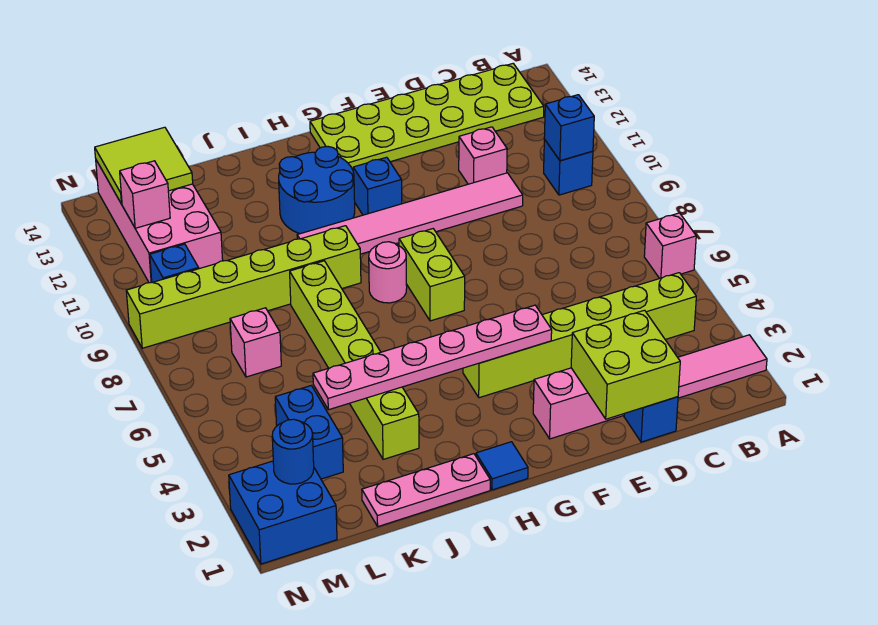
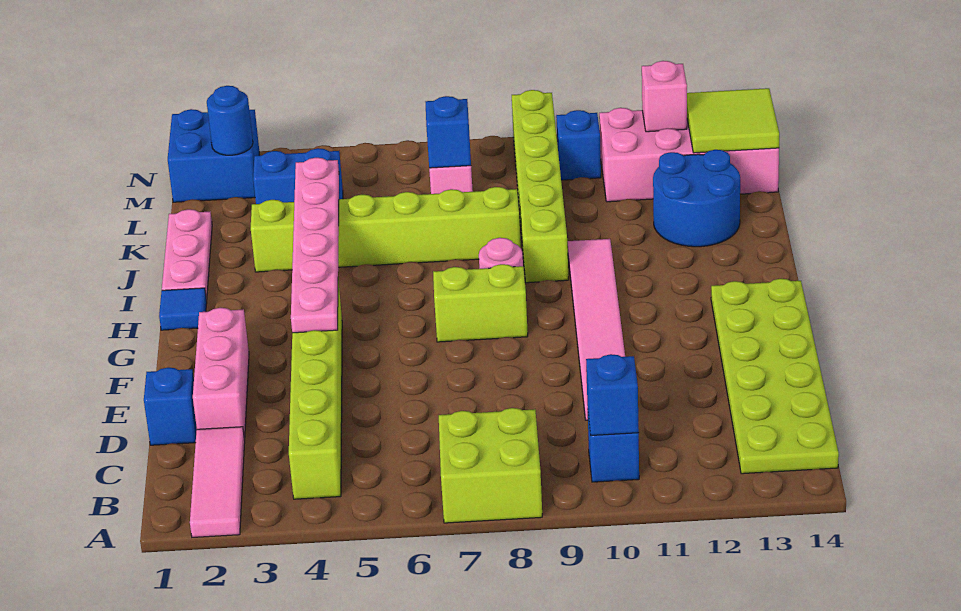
pink brick A6 level 1 -> none
lime brick D1:E2 level 2 -> lime brick A7:B8 level 1
pink brick D11 level 1 -> none
blue brick G11 level 1 -> blue brick L7 level 2
blue round brick H11:I12 level 1 -> blue round brick J12:K13 level 1

